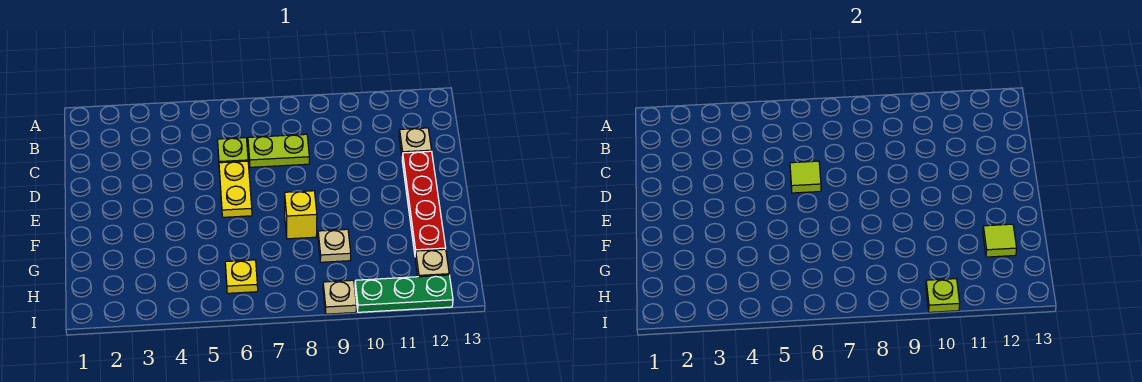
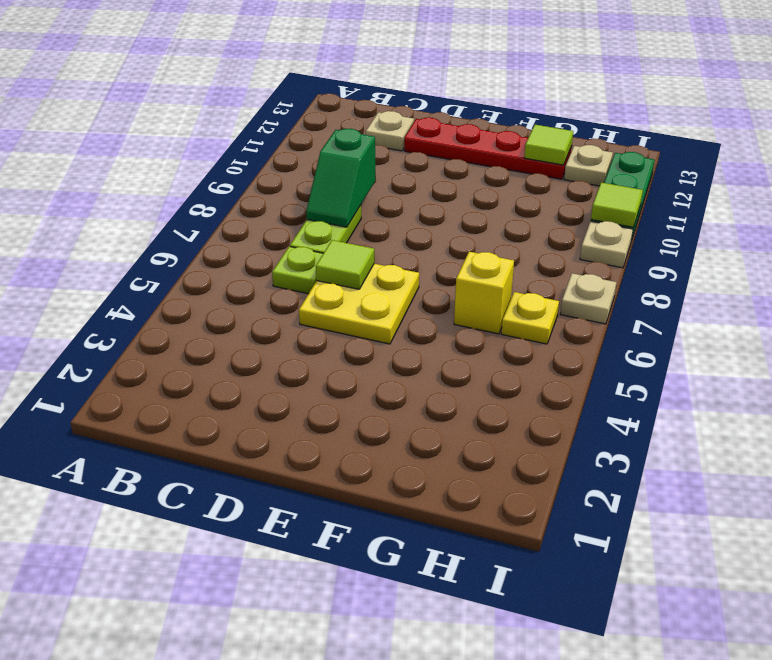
none -> green slope C8:C9 level 2 top 9
yellow plate D6:E6 level 1 -> yellow plate D5:E6 level 1
yellow brick F8 level 1 -> yellow brick G6 level 1
tan plate G9 level 1 -> tan plate I7 level 1
lime plate I10 level 2 -> lime tile I10 level 2

